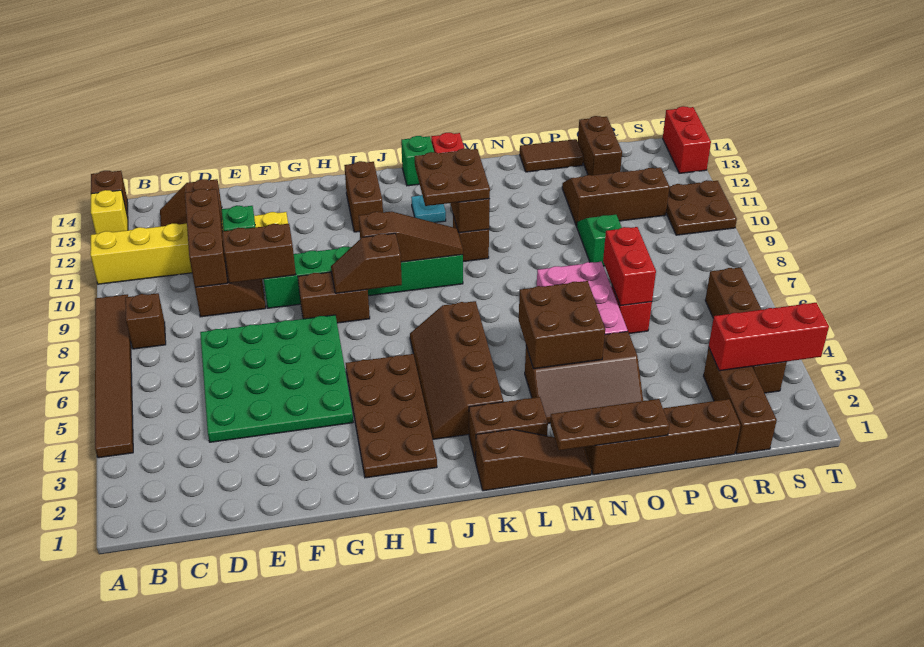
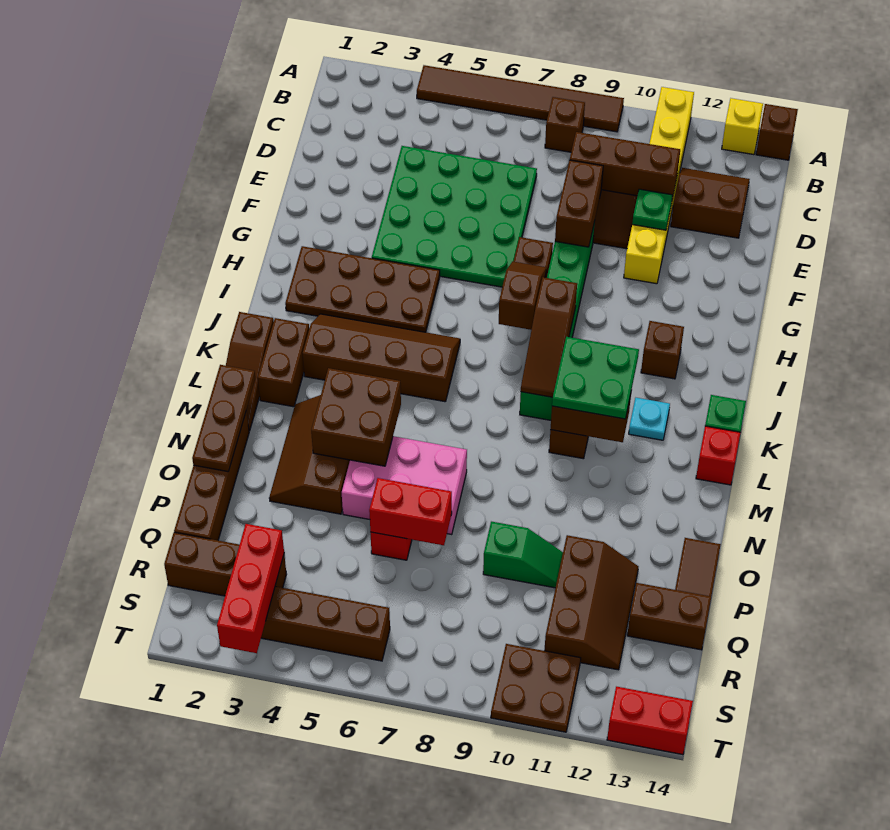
brown brick I12:I13 level 1 -> brown brick I12 level 1
brown plate K10:L11 level 3 -> green plate K10:L11 level 3

